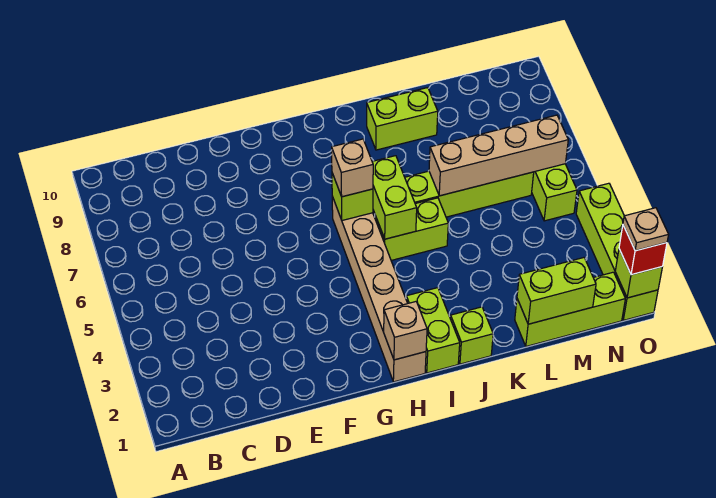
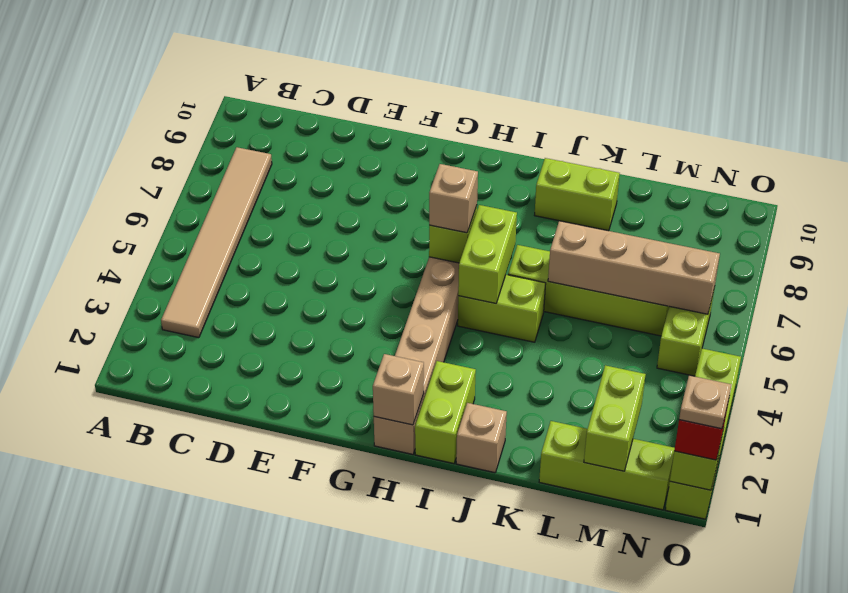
none -> tan tile B3:B8 level 1
lime brick J1 level 1 -> tan brick J1 level 1
lime brick L1:M1 level 2 -> lime brick M1:M2 level 2

